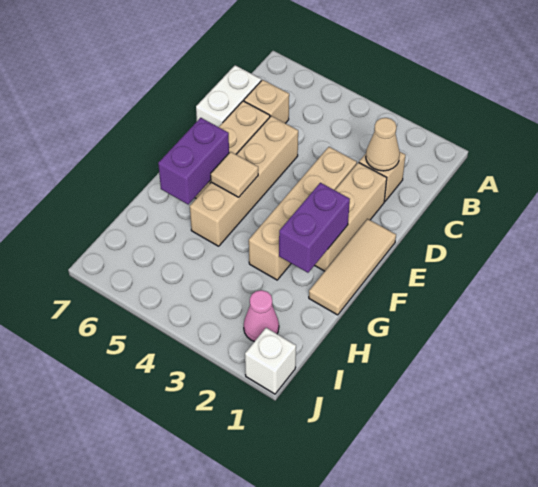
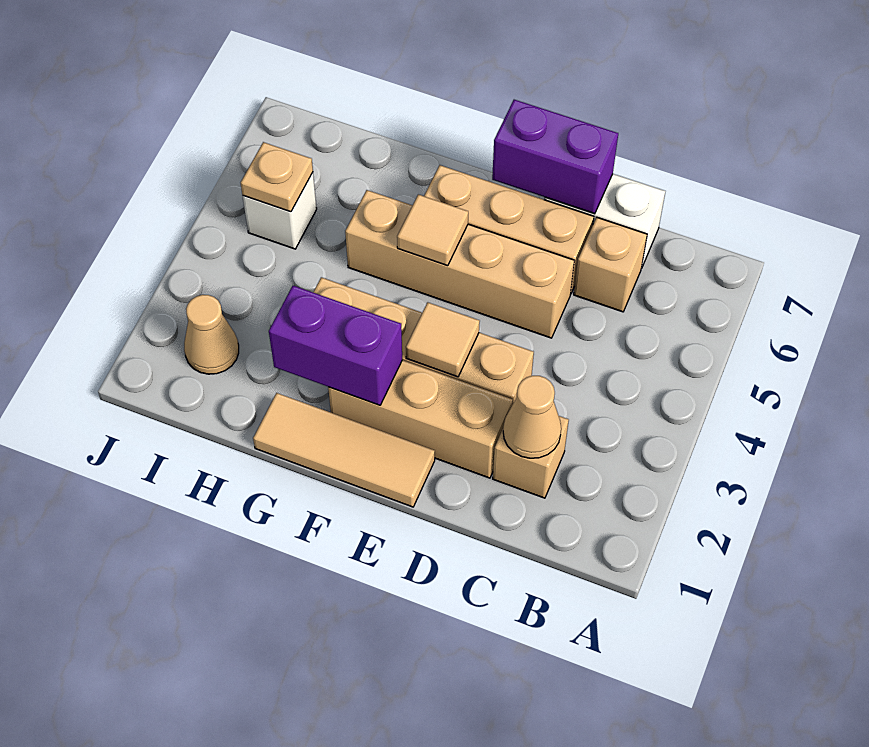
none -> tan tile E3 level 2
purple brick F6:G6 level 2 -> purple brick D7:E7 level 2
pink cone I2 level 1 -> tan cone I2 level 1
none -> tan plate I5 level 2
white brick J1 level 1 -> white brick I5 level 1

